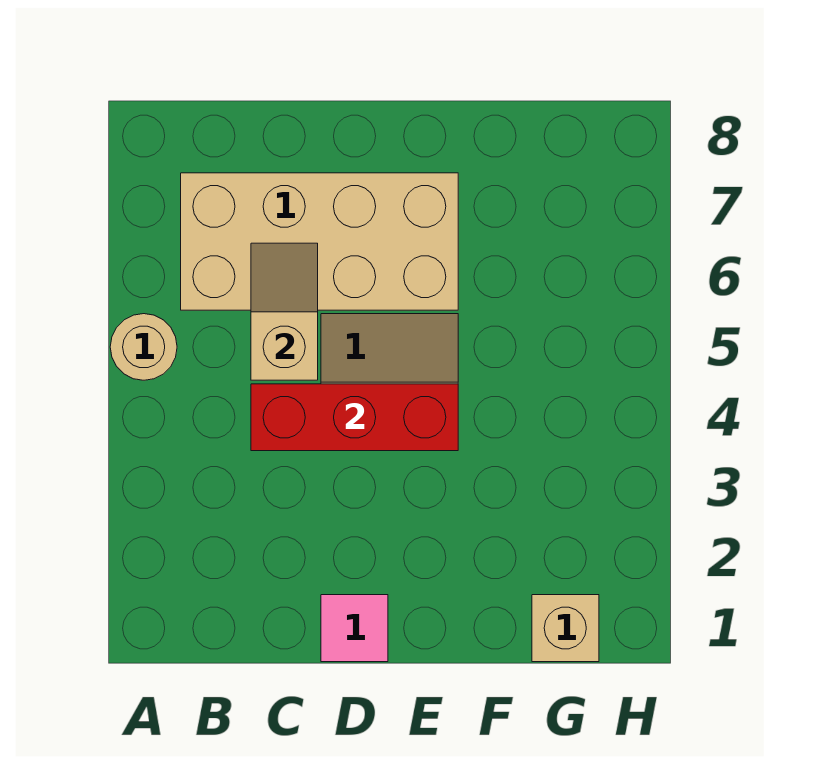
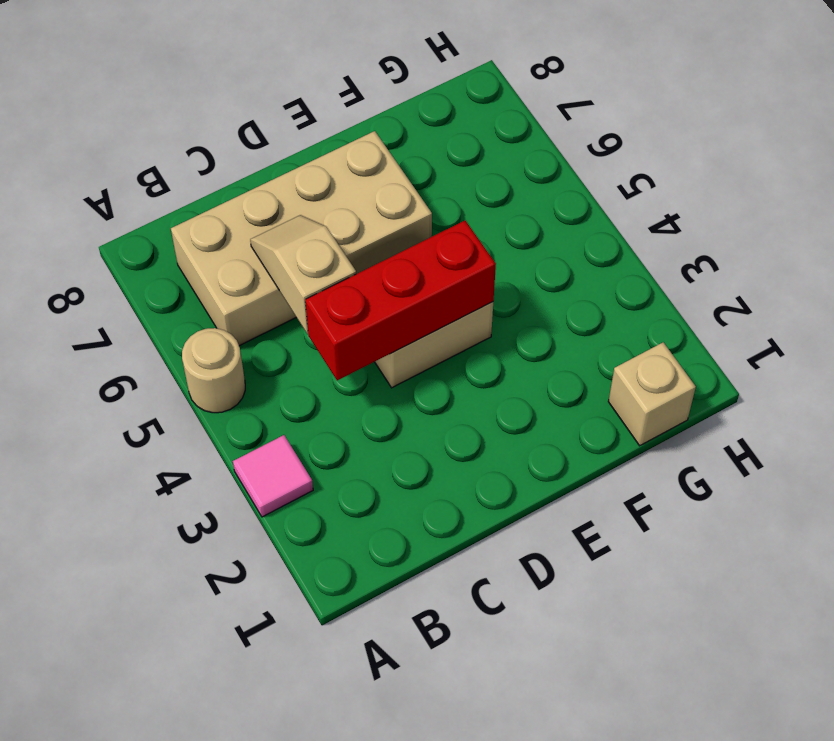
pink tile D1 level 1 -> pink tile A3 level 1

